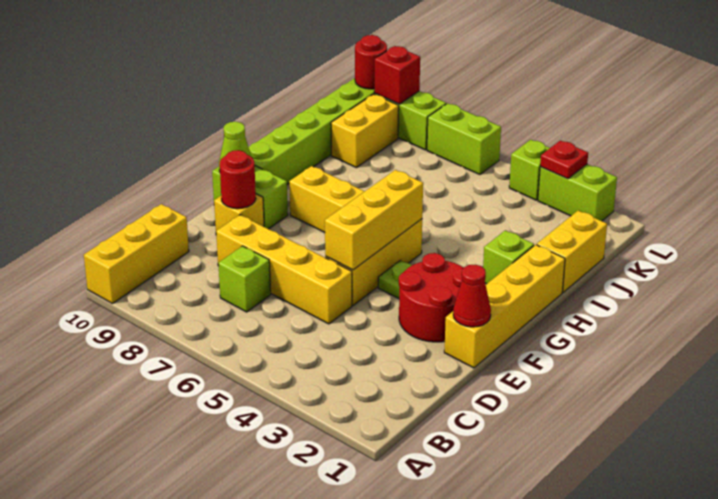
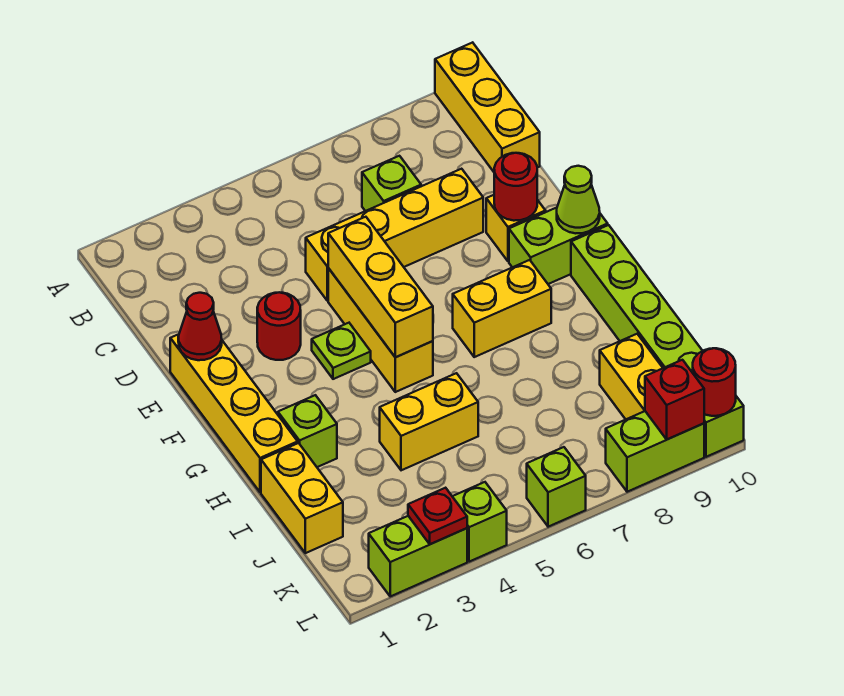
red round brick E2:F3 level 1 -> red round brick E3 level 1
none -> yellow brick I4:I5 level 1
lime brick L6:L7 level 1 -> lime brick L6 level 1

